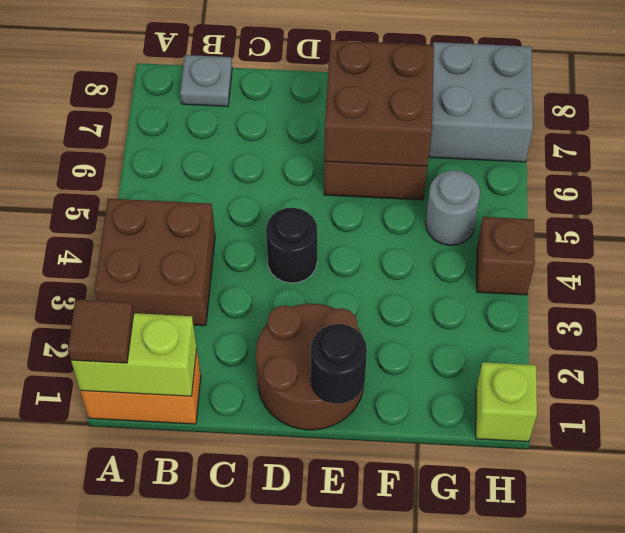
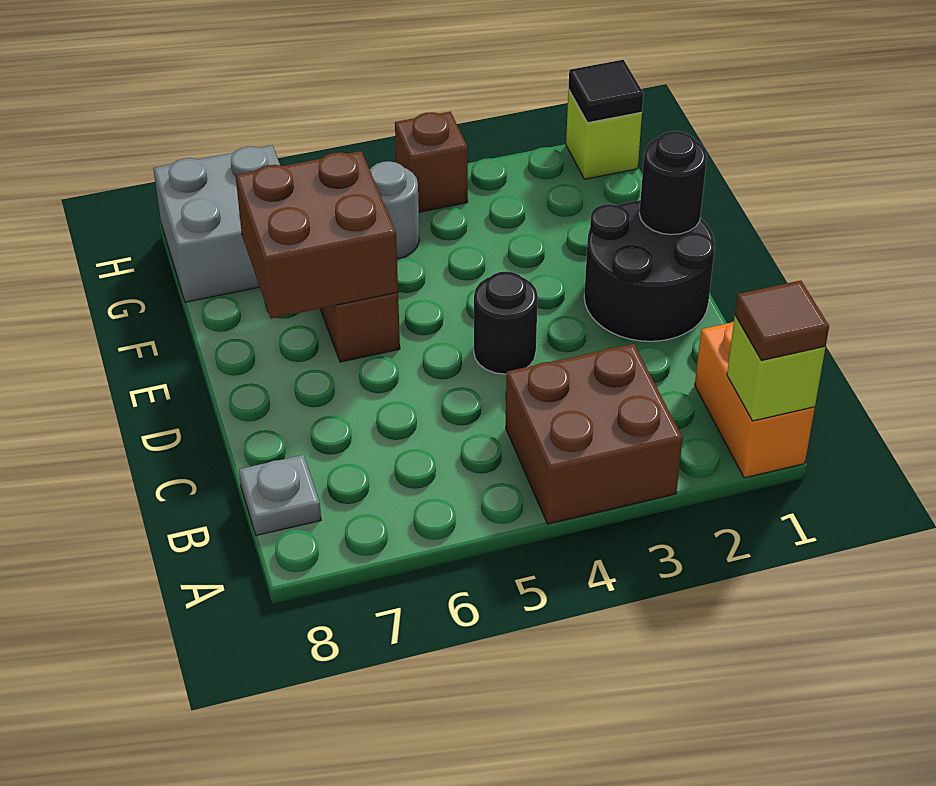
lime brick A1:B1 level 2 -> lime brick A1 level 2
brown round brick D1:E2 level 1 -> black round brick D1:E2 level 1
none -> black tile H1 level 2

